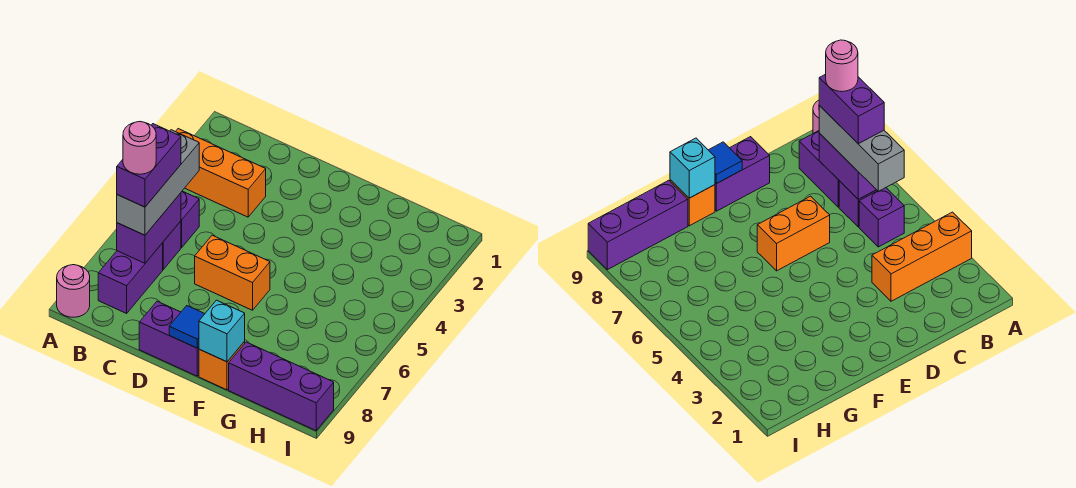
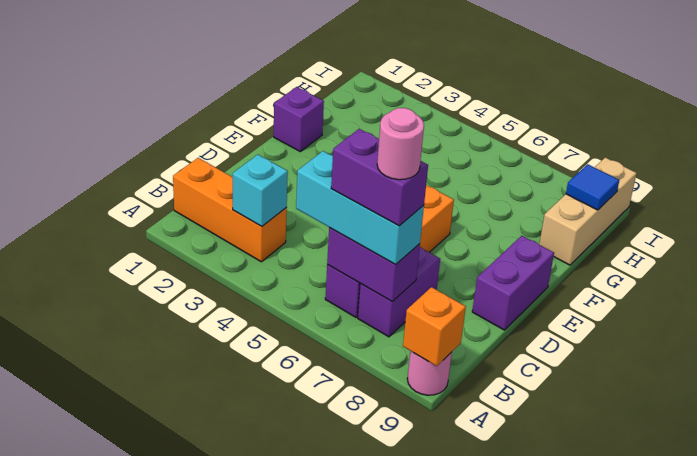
orange brick A3:C3 level 1 -> orange brick B1:B3 level 1
purple brick B5 level 1 -> purple brick F1 level 1
grey brick B5:B7 level 3 -> cyan brick B5:B7 level 3
purple brick B7:B8 level 1 -> purple brick B7:C7 level 1
blue tile E9 level 2 -> blue tile H9 level 2
orange brick F9 level 1 -> orange brick A9 level 2
cyan brick F9 level 2 -> cyan brick B3 level 2
purple brick G9:I9 level 1 -> tan brick G9:I9 level 1

